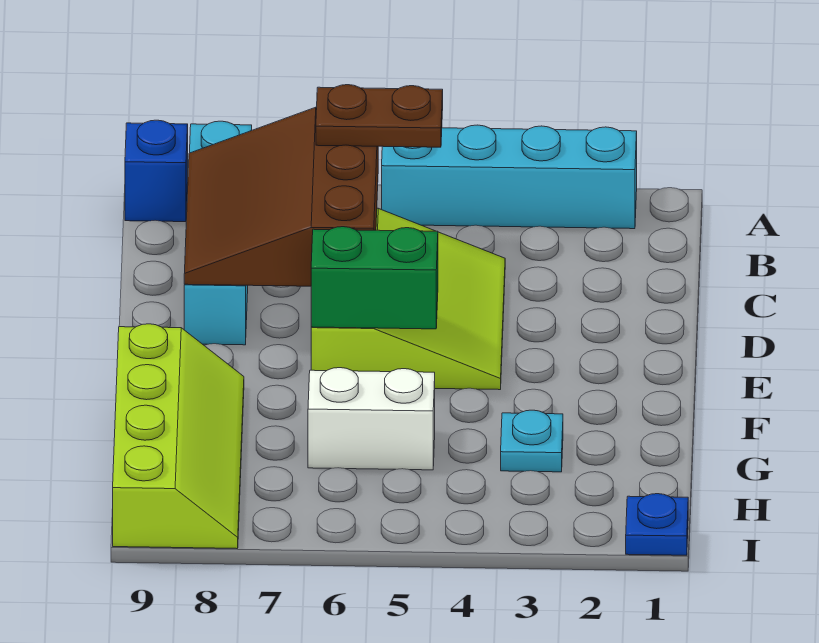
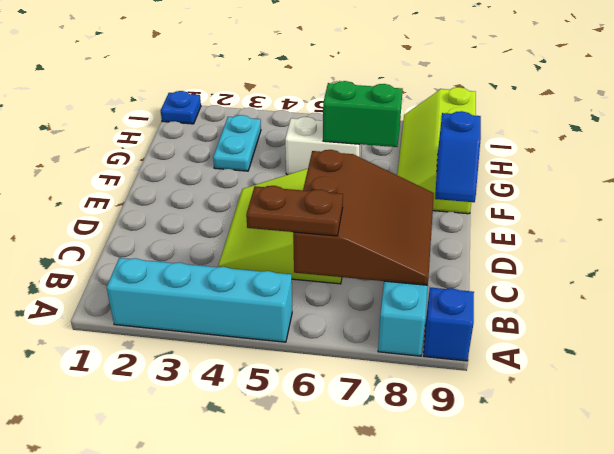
green brick E5:E6 level 2 -> green brick G6:G7 level 2
none -> blue slope E9:F9 level 2 top F
cyan plate G3 level 1 -> cyan plate G3:H3 level 1

